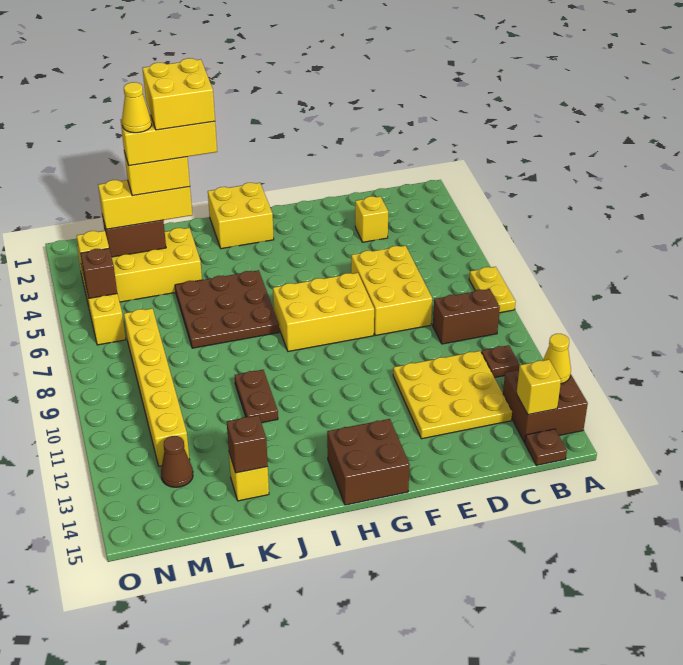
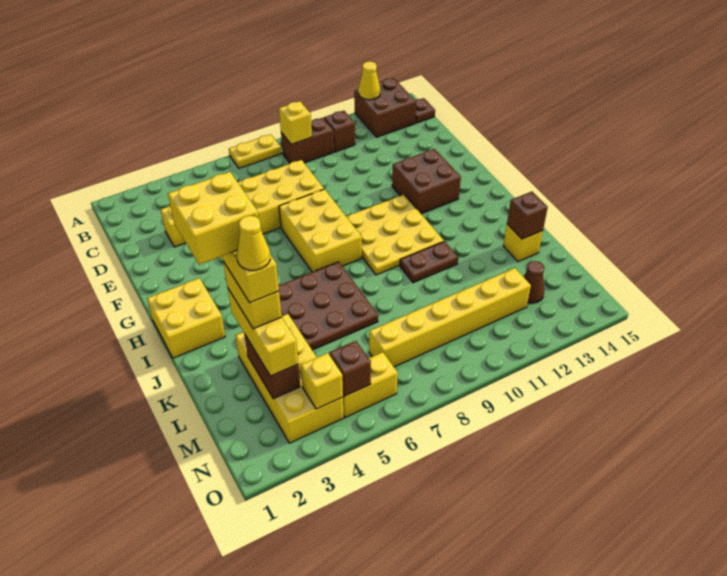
brown brick B9:C9 level 1 -> brown brick B9:B10 level 1
brown plate B11 level 1 -> brown brick B11 level 1
yellow brick B14 level 2 -> yellow brick B9 level 2
yellow plate C11:E13 level 1 -> yellow plate G9:I11 level 1
brown brick G14:H15 level 1 -> brown brick F12:G13 level 1

